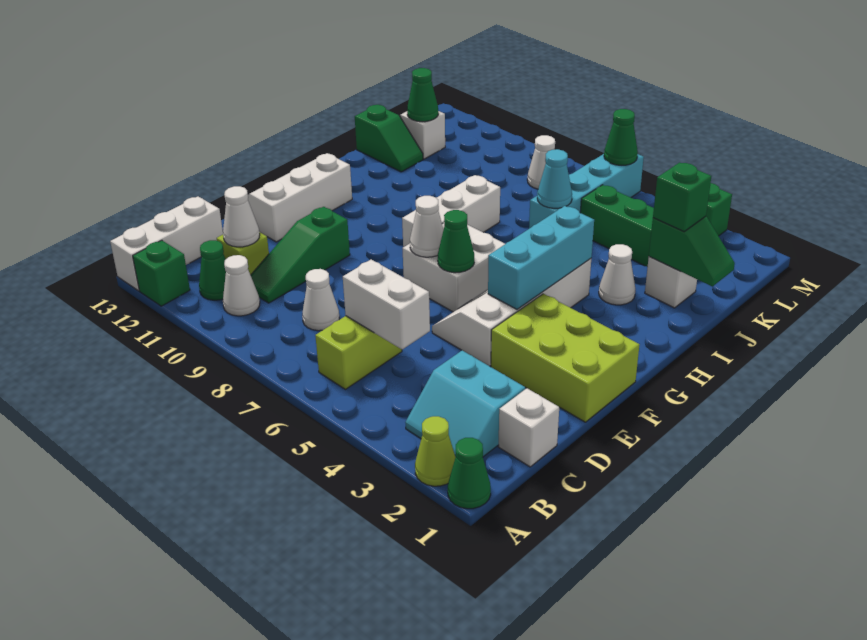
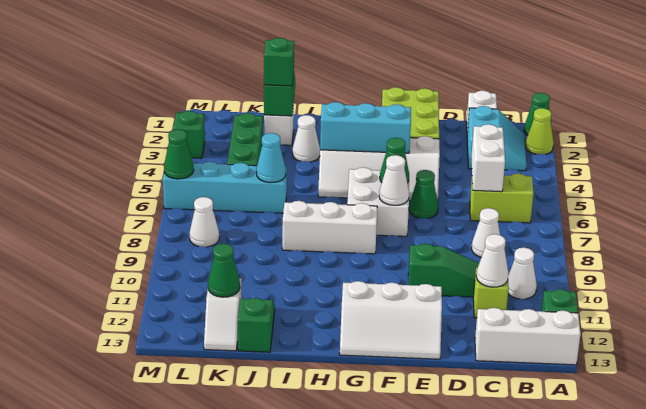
green cone B11 level 1 -> green cone E6 level 1

